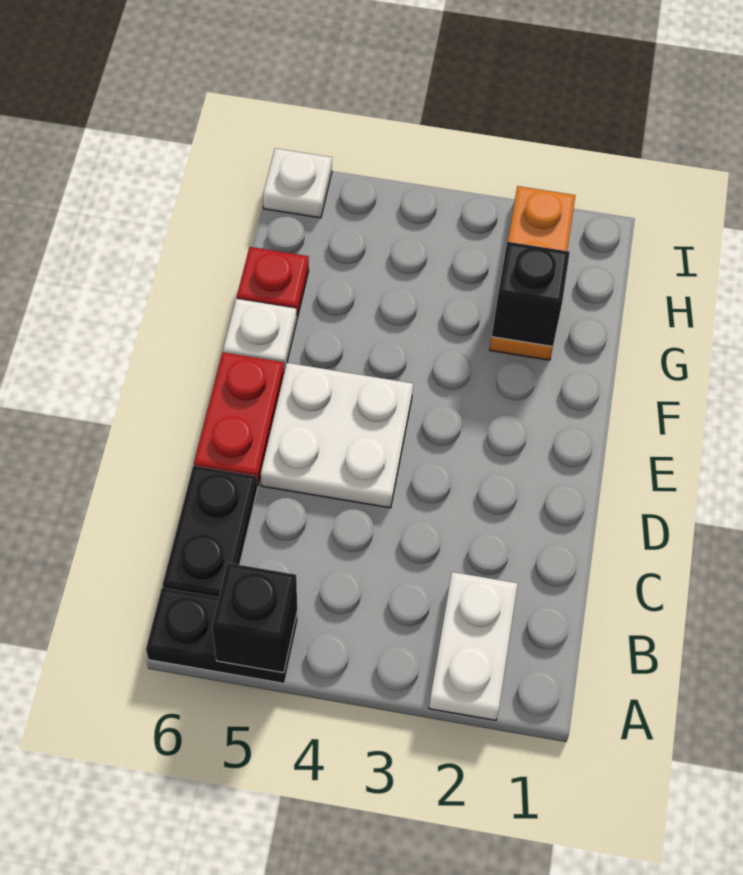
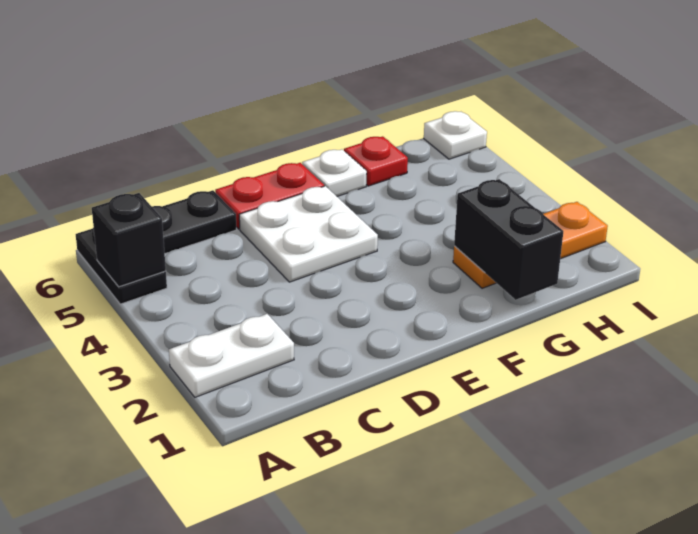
black brick G2 level 2 -> black brick G1:G2 level 2

